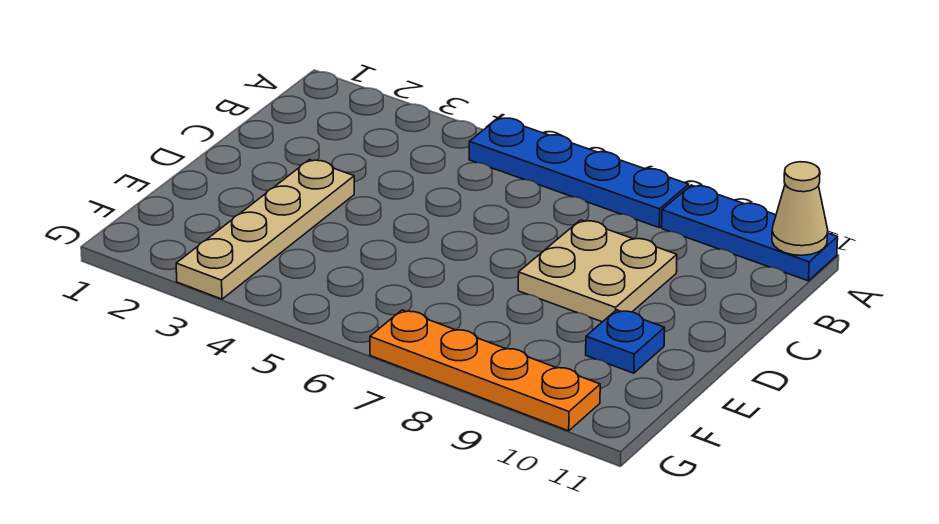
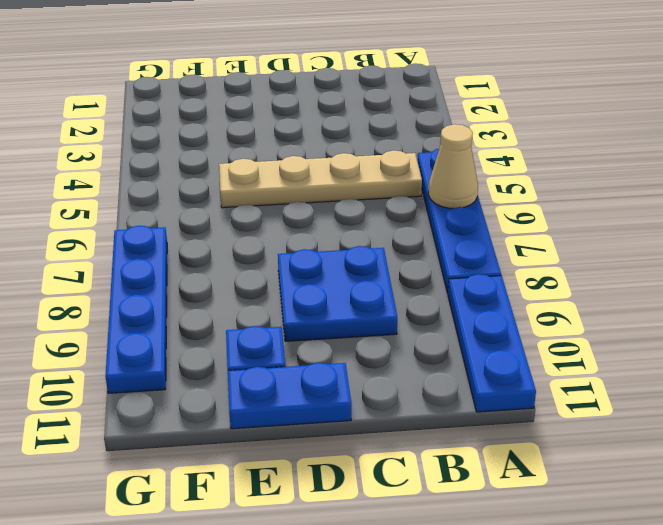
tan cone A11 level 2 -> tan cone A6 level 2
tan plate C8:D9 level 1 -> blue plate C8:D9 level 1
tan plate D3:G3 level 1 -> tan plate B5:E5 level 1
none -> blue plate D11:E11 level 1
orange plate G7:G10 level 1 -> blue plate G7:G10 level 1

